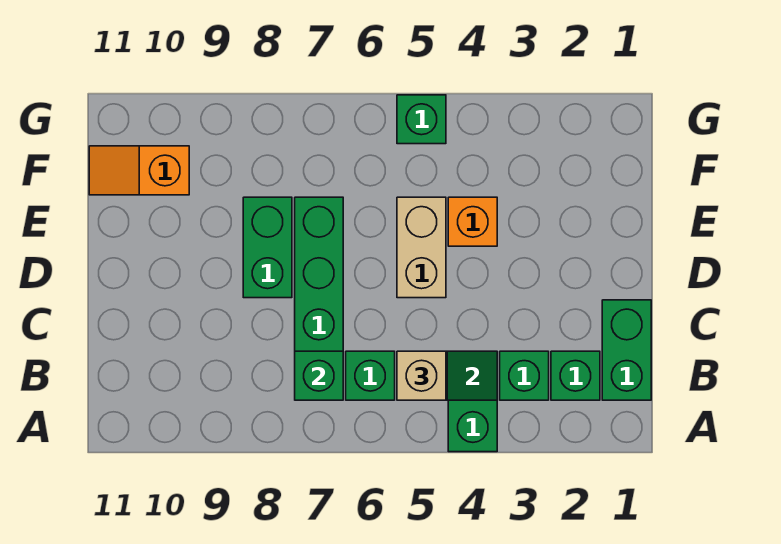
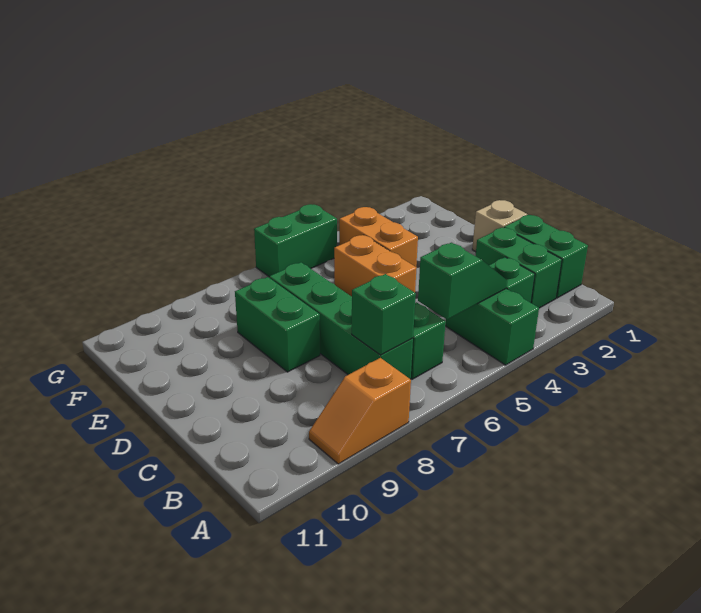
green brick B2 level 1 -> green brick B2:C2 level 1
tan brick B5 level 3 -> tan brick D1 level 1
tan brick D5:E5 level 1 -> orange brick D5:E5 level 1
orange brick E4 level 1 -> orange brick E4:F4 level 1
orange slope F10:F11 level 1 top 10 -> orange slope A8:A9 level 1 top 8
green brick G5 level 1 -> green brick G5:G6 level 1

